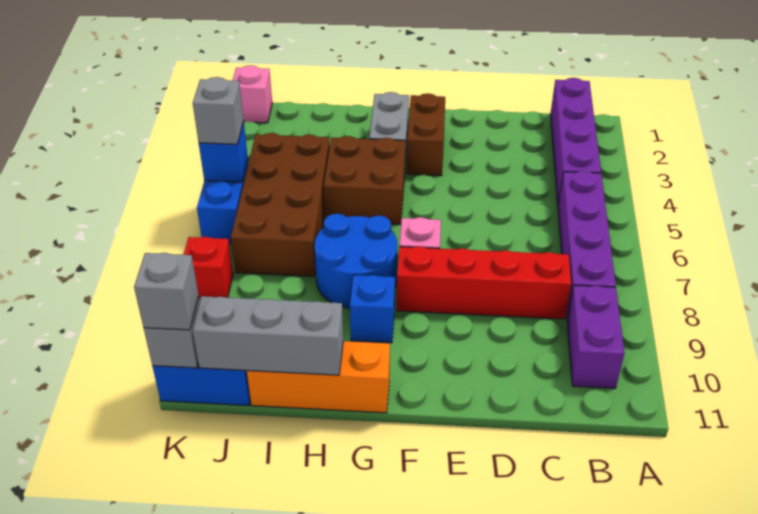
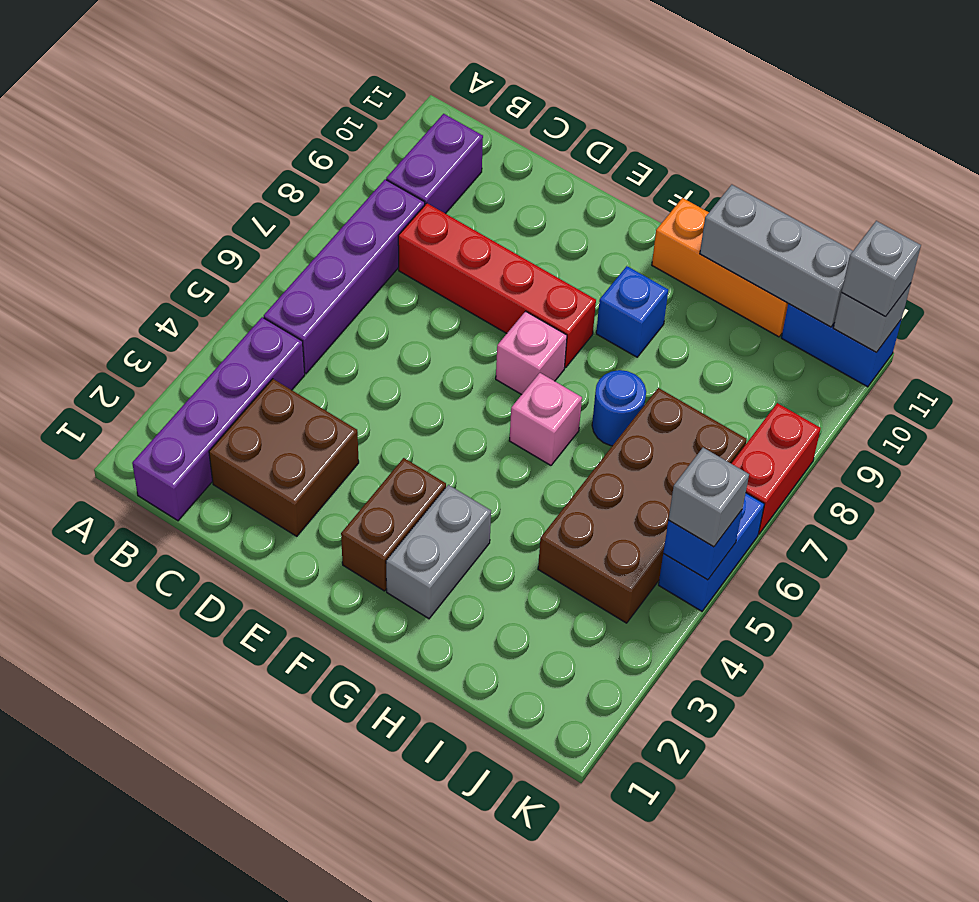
brown brick G4:H5 level 1 -> brown brick C2:D3 level 1
blue round brick G7:H8 level 1 -> blue round brick H7 level 1
pink brick K1 level 1 -> pink brick G6 level 1
red brick K8 level 1 -> red brick K7:K8 level 1

